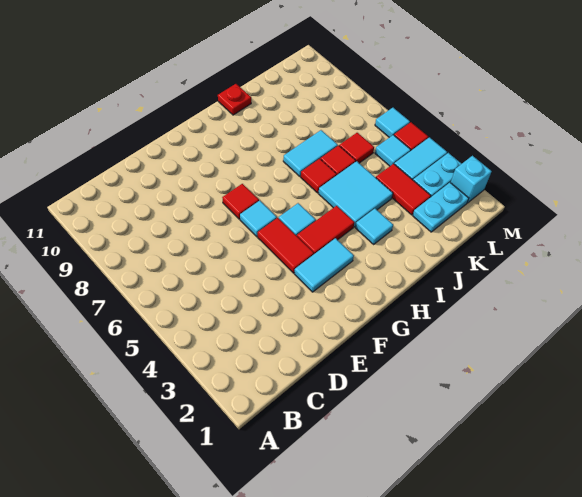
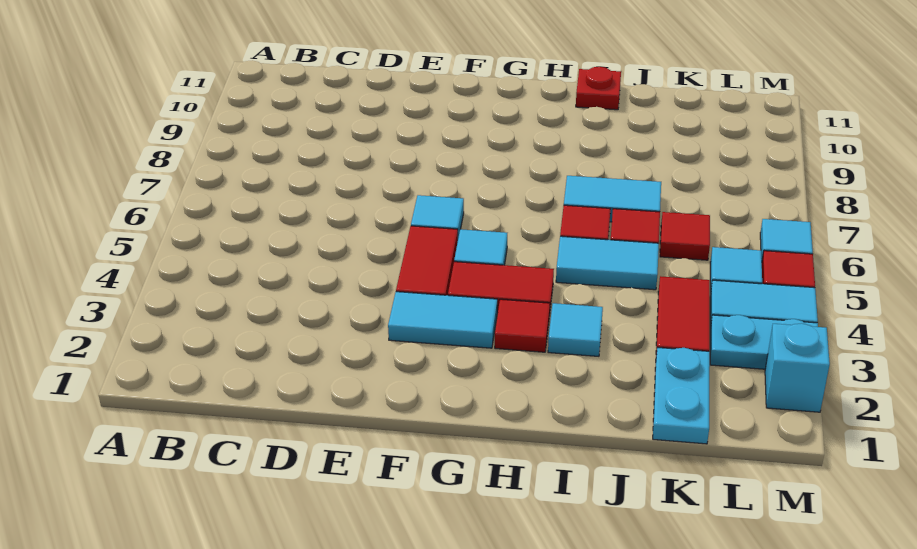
red tile F7 level 1 -> red tile H3 level 1
cyan tile I4:J5 level 1 -> cyan tile I5:J5 level 1
cyan plate K2:L2 level 1 -> cyan plate K1:K2 level 1

